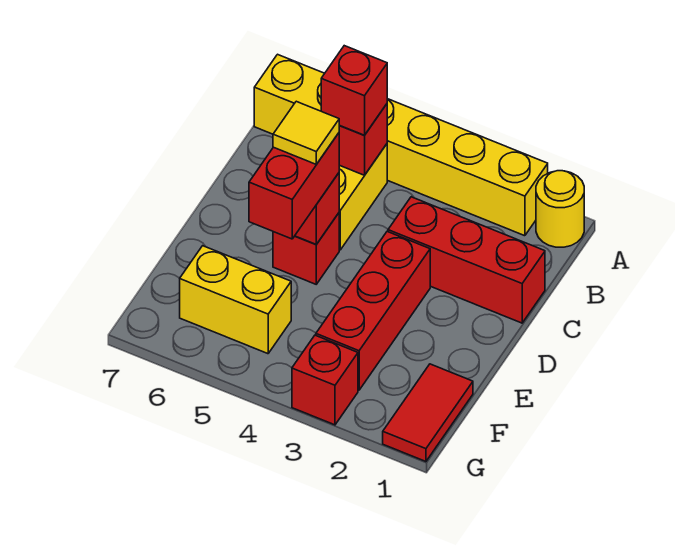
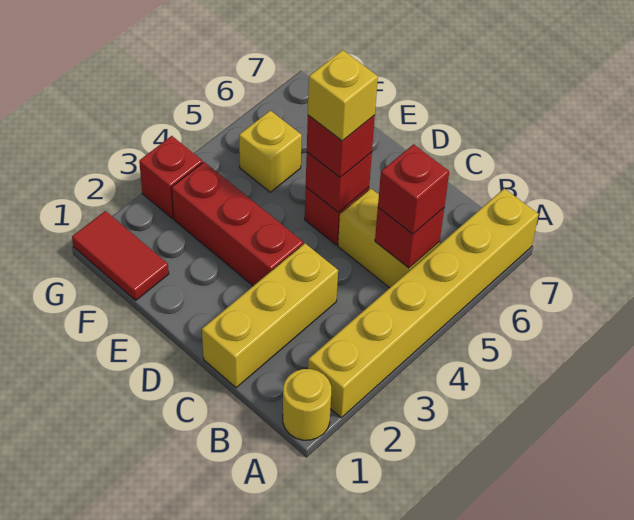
red brick C1:C3 level 1 -> yellow brick C1:C3 level 1
red brick D5:E5 level 3 -> red brick D5 level 3
yellow tile D5 level 4 -> yellow brick D5 level 4
yellow brick F5:F6 level 1 -> yellow brick F5 level 1

